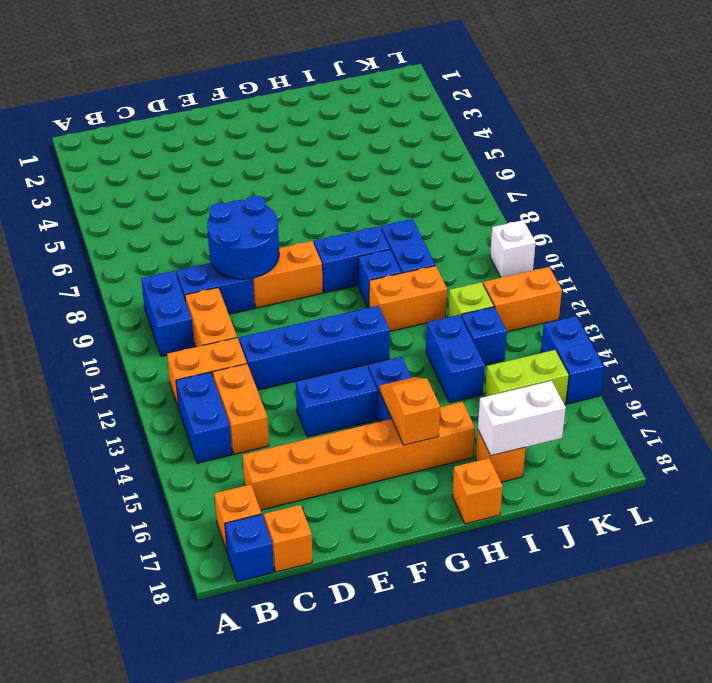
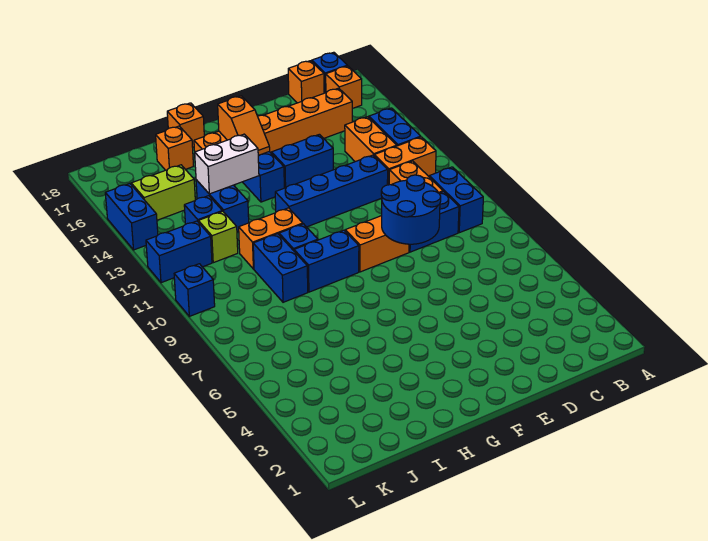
white brick I17:J17 level 2 -> white brick H14:I14 level 2
orange brick K12:L12 level 1 -> blue brick K12:L12 level 1
white brick L10 level 1 -> blue brick L10 level 1

